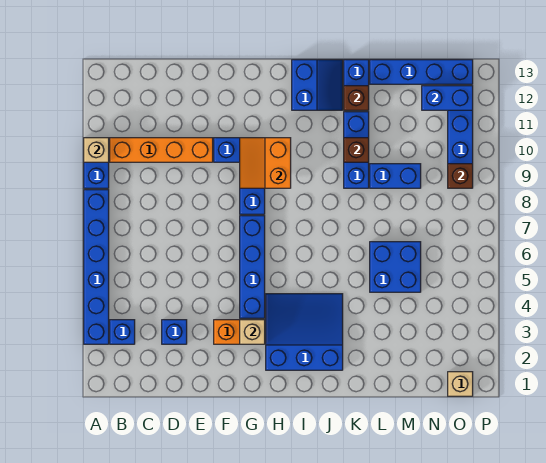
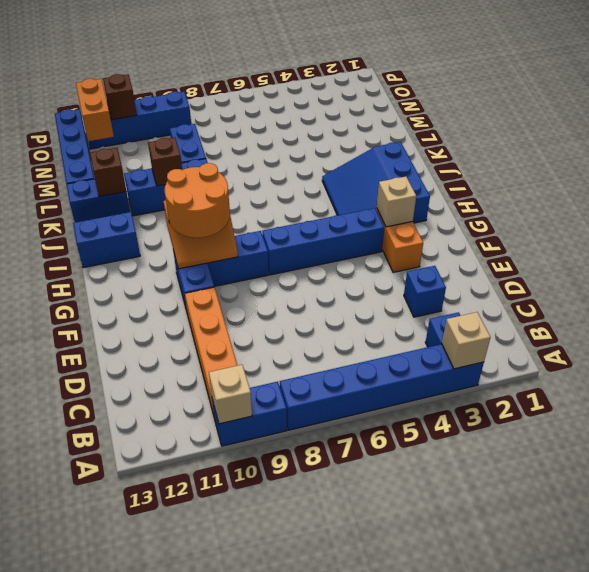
none -> orange round brick G9:H10 level 3
blue brick L5:M6 level 1 -> none
blue brick N12:O12 level 2 -> orange brick N12:O12 level 2
tan brick O1 level 1 -> tan brick A3 level 2
brown brick O9 level 2 -> brown brick O11 level 2

